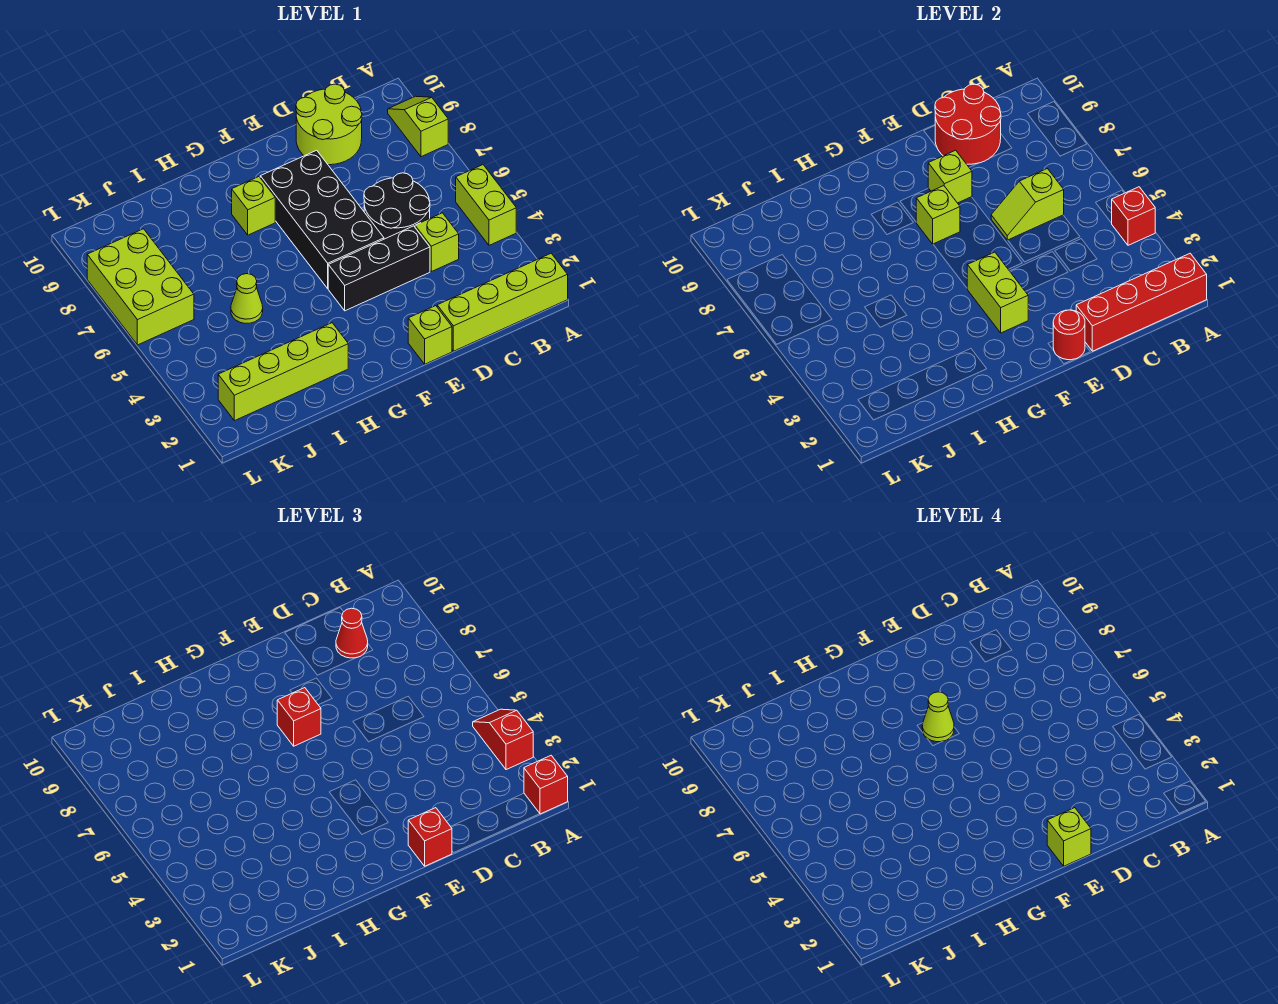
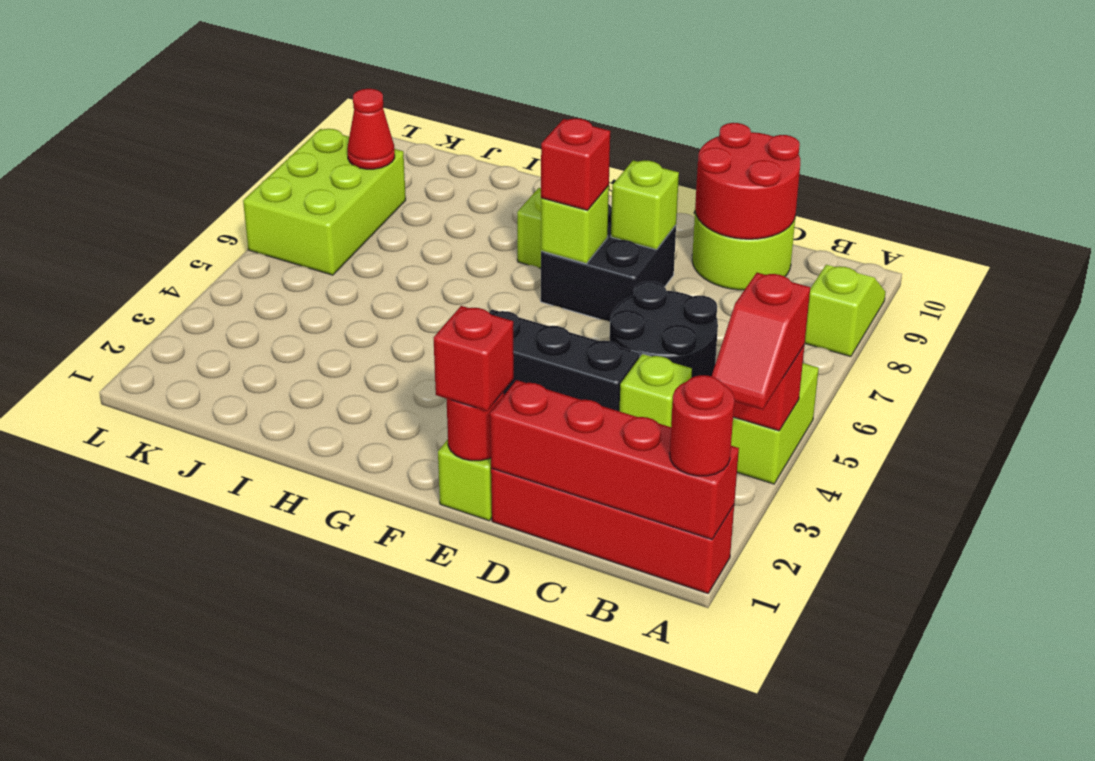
lime brick A1:D1 level 1 -> red brick A1:D1 level 1
red brick A1 level 3 -> red round brick A1 level 3
red slope A3:A4 level 3 top 3 -> red slope A3:A4 level 3 top 4
lime slope C6:D6 level 2 top C -> none
red cone C9 level 3 -> red cone K8 level 2
lime brick E1 level 4 -> none
black brick E5:F8 level 1 -> black brick E7:F8 level 1
lime brick F3:F4 level 2 -> none
lime cone F7 level 4 -> none
lime brick H2:K2 level 1 -> none
lime cone I5 level 1 -> none

